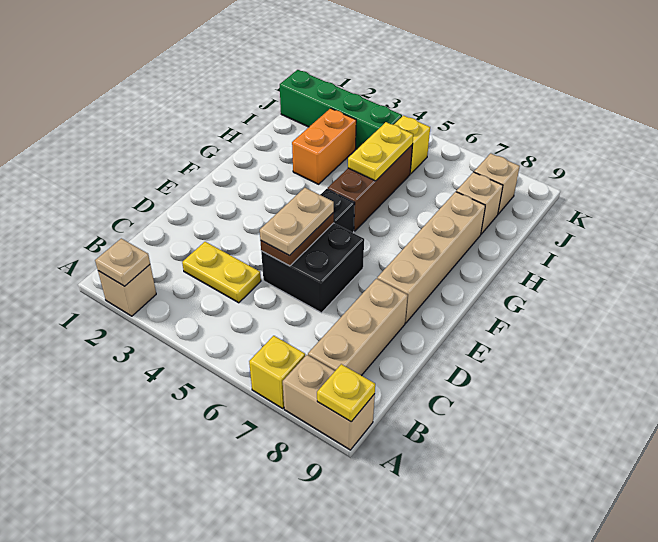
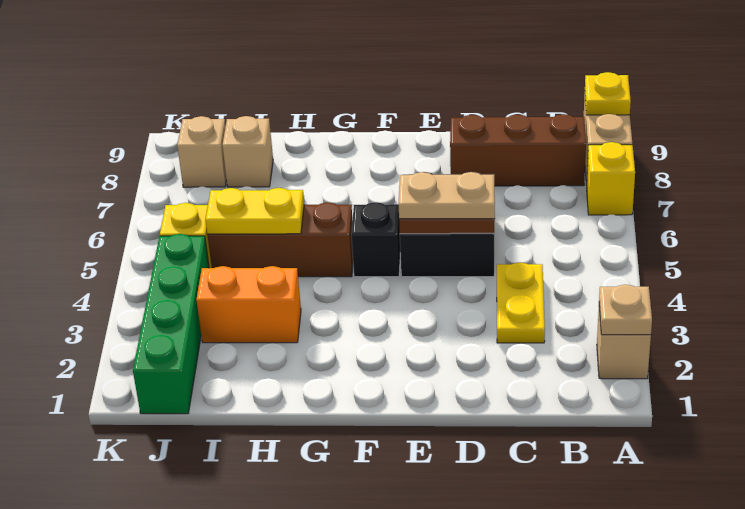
tan brick B8:D8 level 1 -> brown brick B8:D8 level 1
tan brick E8:H8 level 1 -> none

